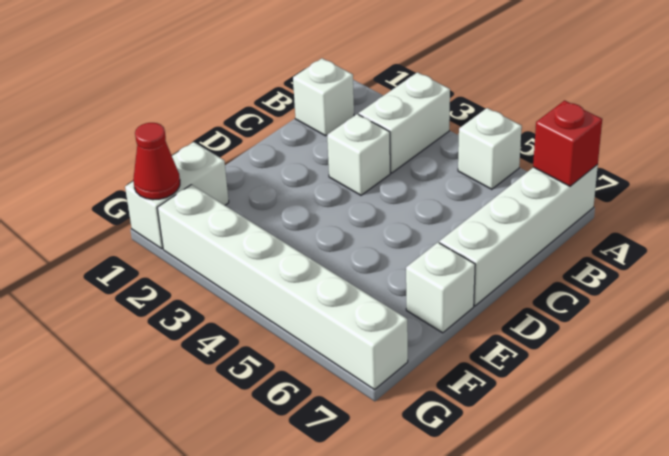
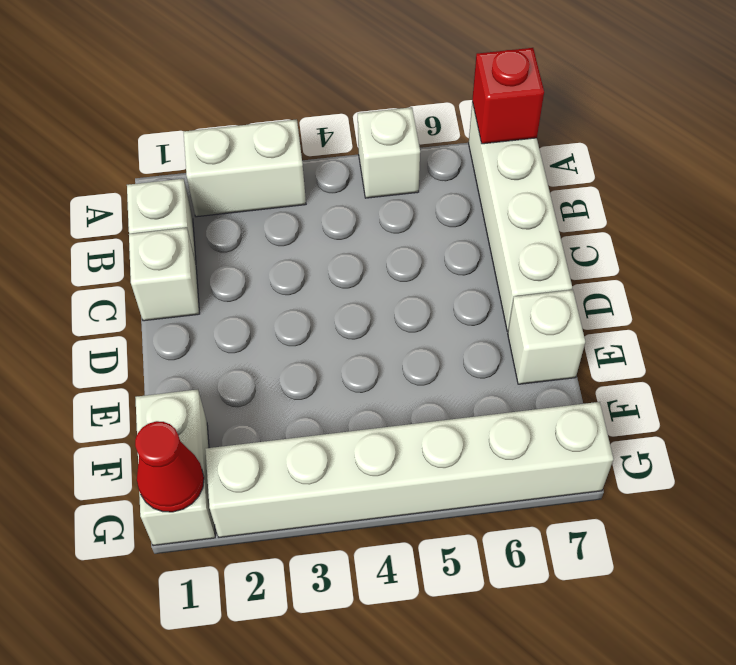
white brick A3:B3 level 1 -> white brick A2:A3 level 1
white brick C3 level 1 -> white brick C1 level 1

